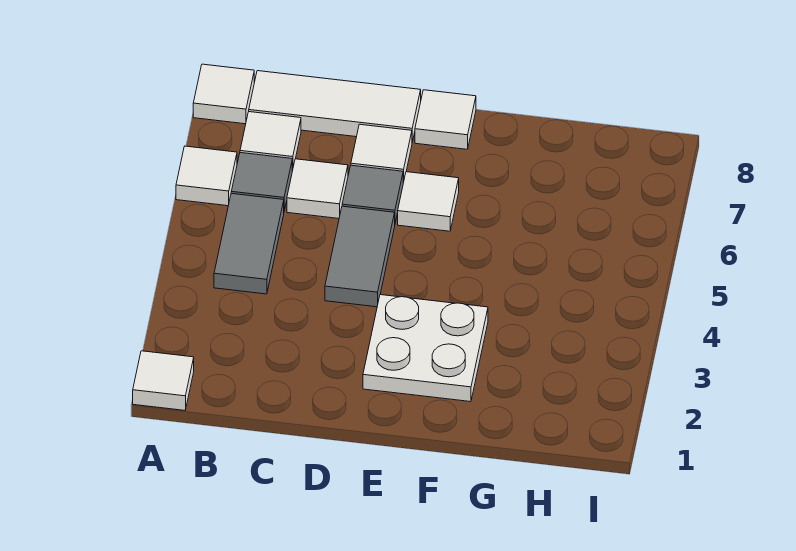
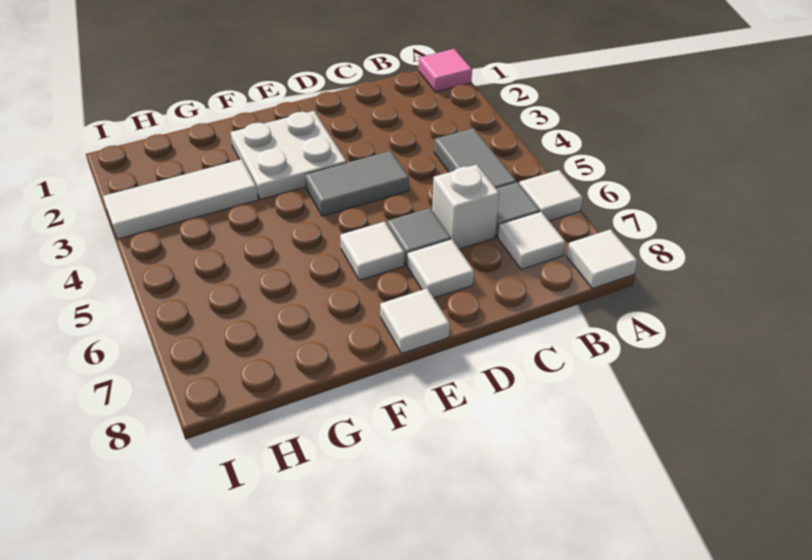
white tile A1 level 1 -> pink tile A1 level 1
white tile B8:D8 level 1 -> white tile G3:I3 level 1
white tile C6 level 1 -> white brick C6 level 1
grey tile D4:D5 level 1 -> grey tile D4:E4 level 1

